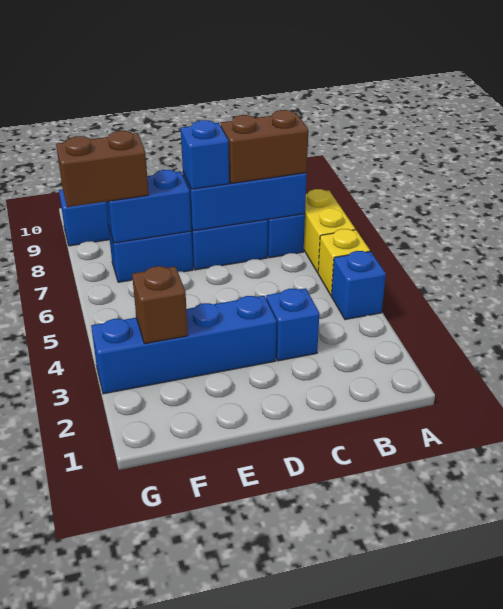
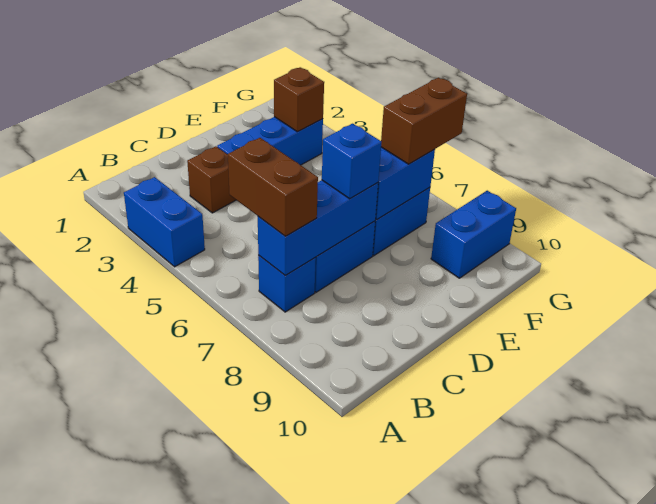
blue brick A4 level 1 -> blue brick A3:A4 level 1
yellow brick A5 level 1 -> none
yellow brick A6:A7 level 1 -> none
brown brick B7:C7 level 3 -> brown brick B6:B7 level 3
blue brick C3 level 1 -> brown brick C3 level 1
blue brick D3:G3 level 1 -> blue brick D3:F3 level 1

